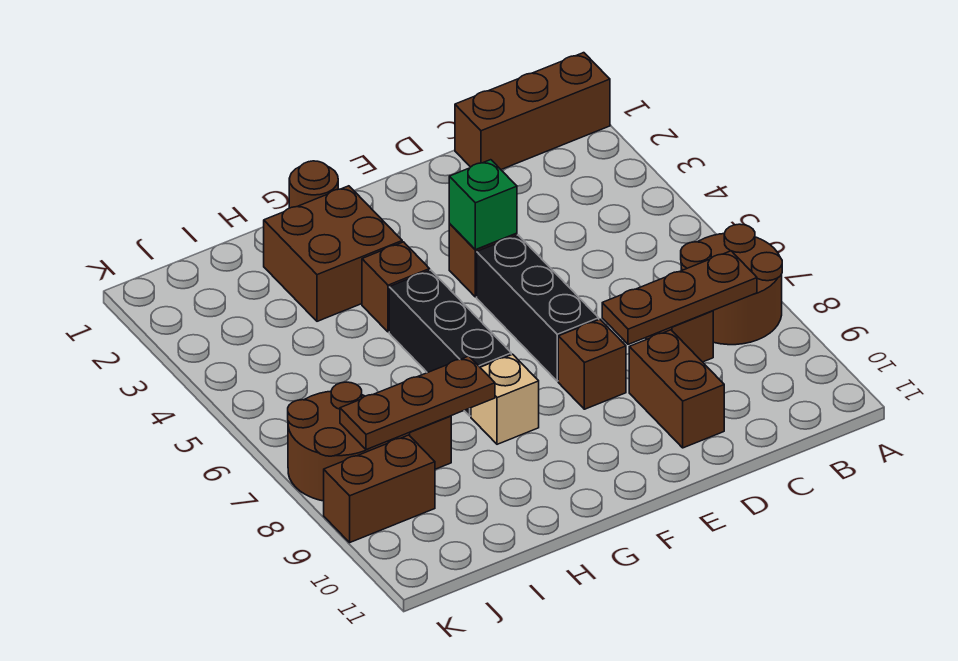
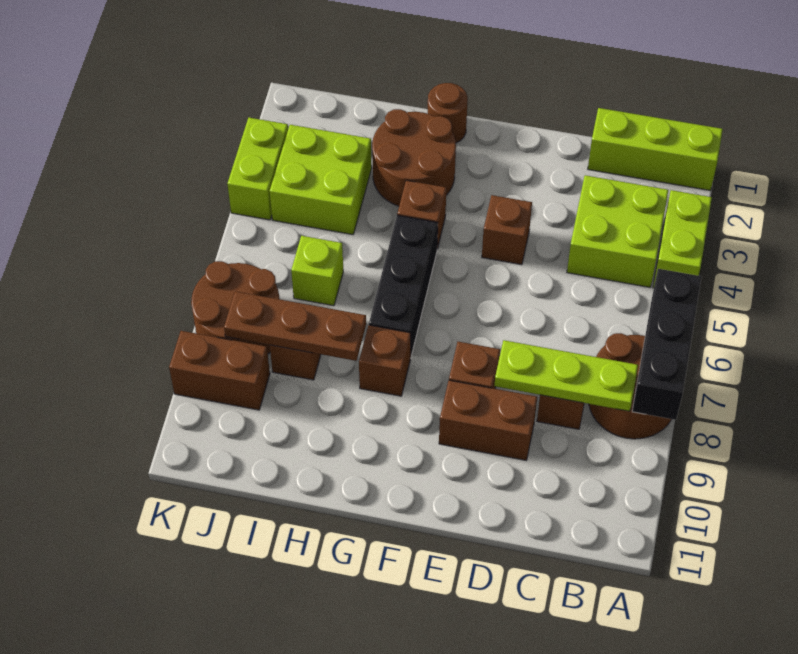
brown brick A1:C1 level 1 -> lime brick A1:C1 level 1
none -> lime brick A3:A4 level 1
none -> lime brick B3:C4 level 1
brown plate B8:D8 level 2 -> lime plate B8:D8 level 2
brown brick D9:D10 level 1 -> brown brick D9:E9 level 1
green brick E4 level 2 -> none
black brick E5:E7 level 1 -> black brick A6:A8 level 2
brown brick G2:H3 level 1 -> brown round brick G2:H3 level 1
tan brick G8 level 1 -> brown brick G8 level 1
none -> lime brick I3:J4 level 1
none -> lime brick I6 level 1
none -> lime brick K3:K4 level 1

